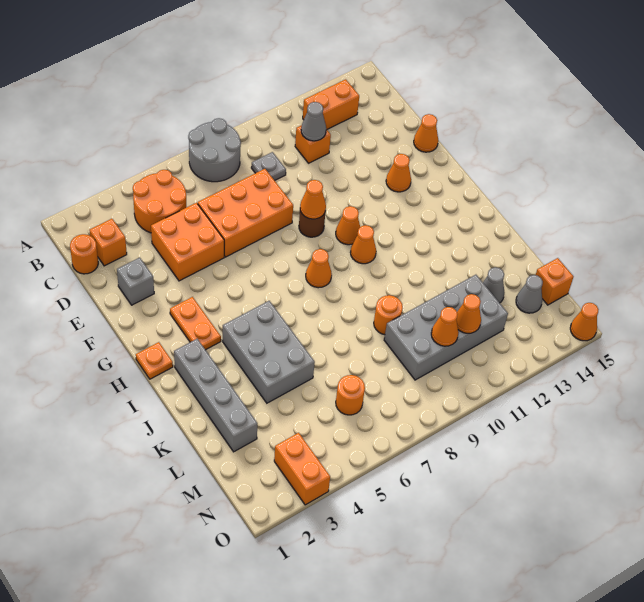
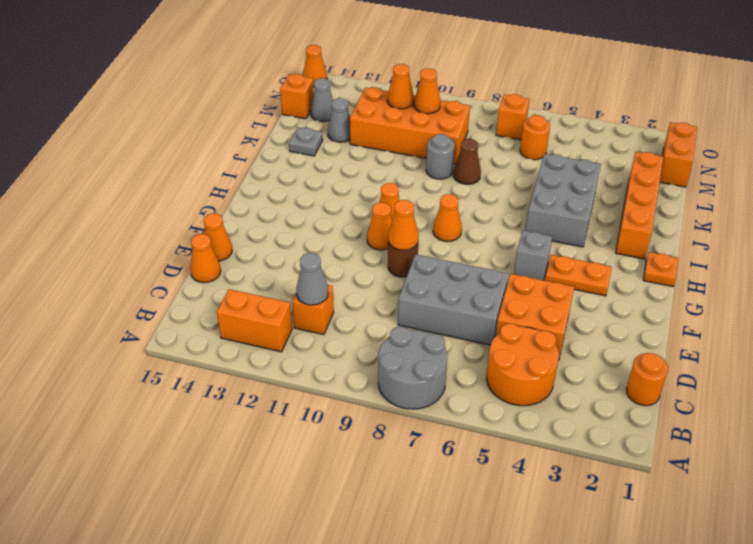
orange brick C2 level 1 -> orange brick N7 level 1
grey plate C9 level 1 -> grey plate K14 level 1
orange brick D6:E8 level 1 -> grey brick D6:E8 level 1
grey brick E2 level 1 -> grey brick G5 level 1
orange cone F13 level 1 -> orange cone D15 level 1
orange plate G3:H3 level 1 -> orange plate G3:G4 level 1
grey brick I2:L2 level 1 -> orange brick I2:L2 level 1
none -> brown cone K8 level 1
orange round brick K9 level 1 -> grey round brick K9 level 1
grey brick L9:M12 level 1 -> orange brick L9:M12 level 1
orange brick N3:O3 level 1 -> orange brick M1:N1 level 1

